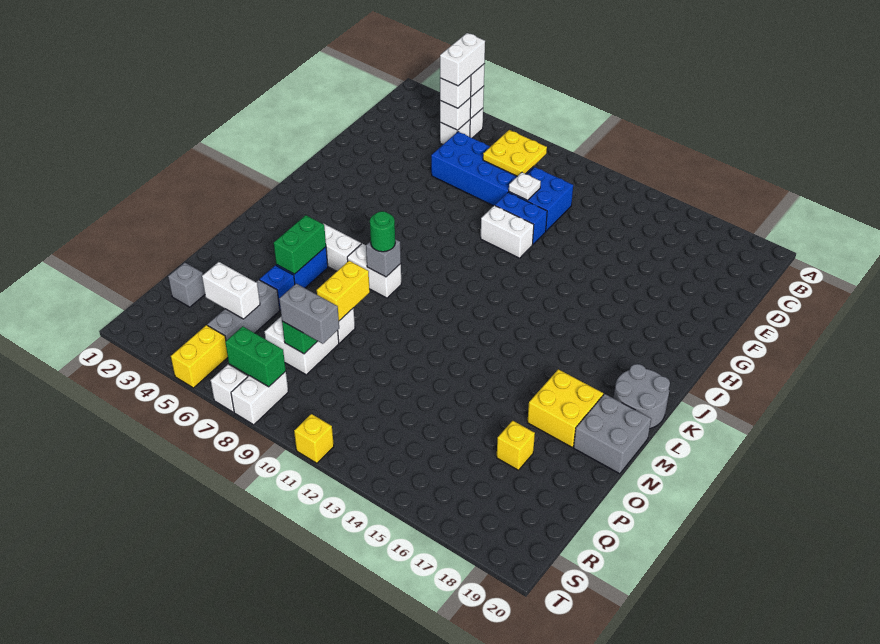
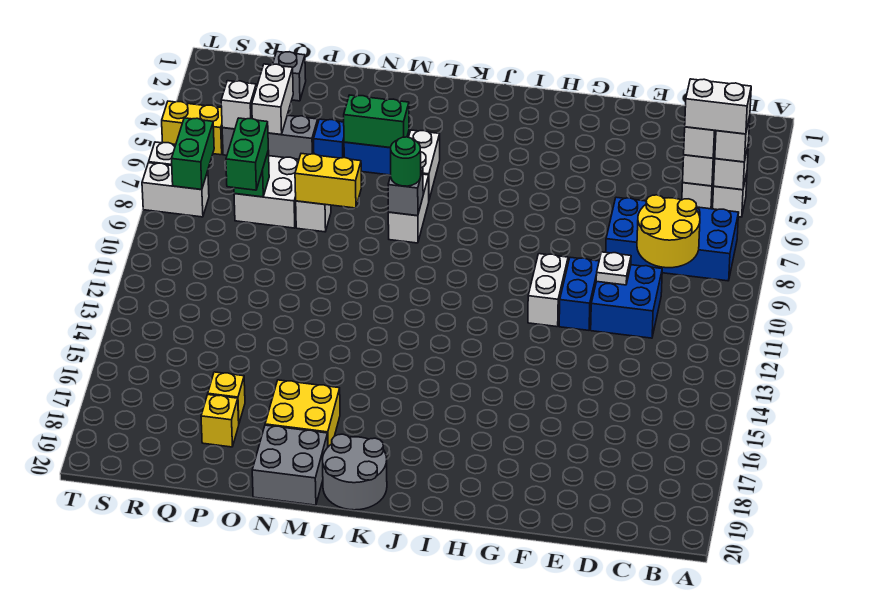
yellow plate C8:D9 level 2 -> yellow round brick C8:D9 level 2
blue brick D6:E9 level 1 -> blue brick B7:E8 level 1
grey brick Q8:Q9 level 3 -> green brick Q8:Q9 level 3
none -> white brick R5 level 2
yellow brick T11 level 1 -> yellow brick P18 level 1

